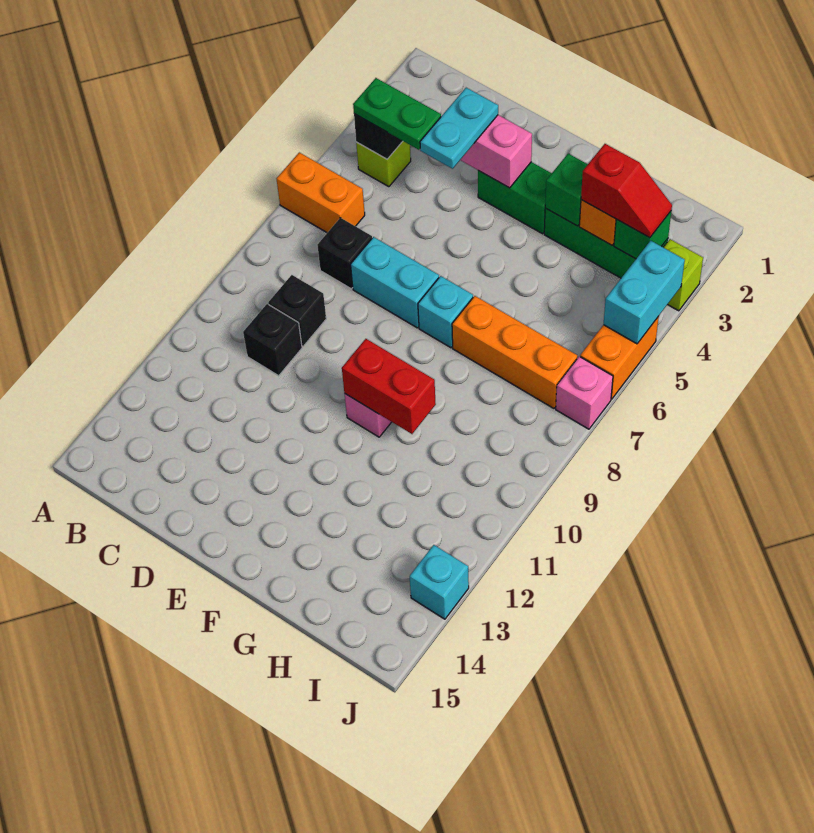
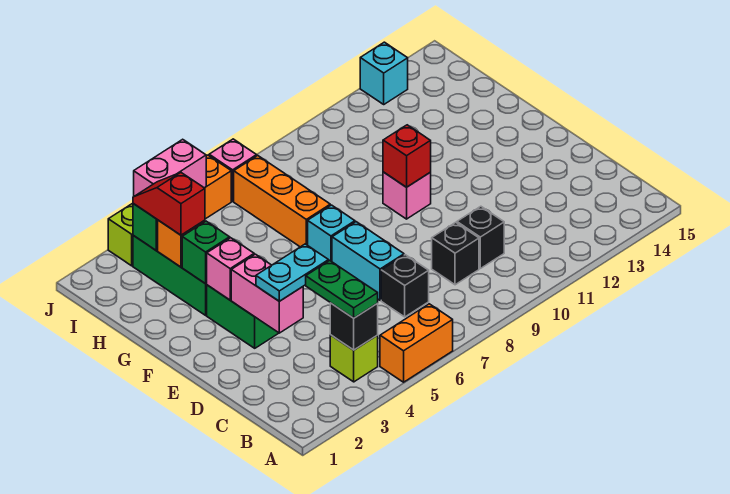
orange brick A6:B6 level 1 -> orange brick A5:A6 level 1
none -> pink brick F3 level 2
red brick F10:G10 level 2 -> red brick F10 level 2
cyan brick J4:J5 level 2 -> pink brick J4:J5 level 2

